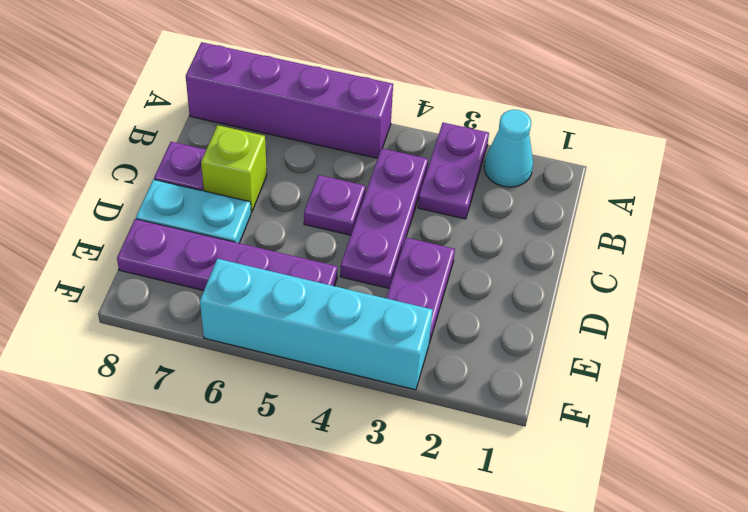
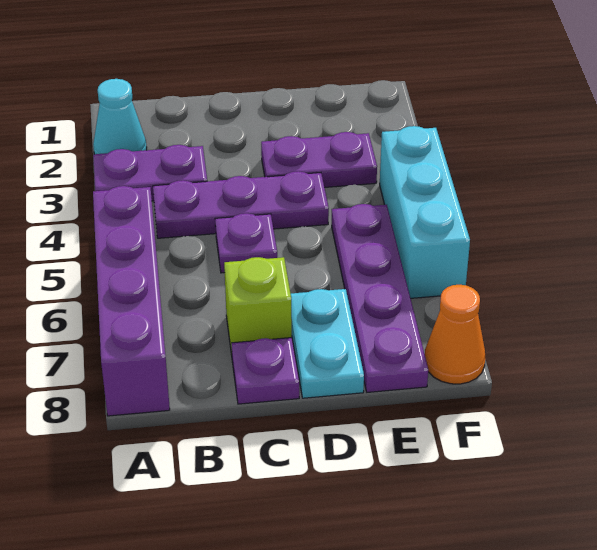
cyan brick F3:F6 level 1 -> cyan brick F4:F6 level 1
none -> orange cone F8 level 1

